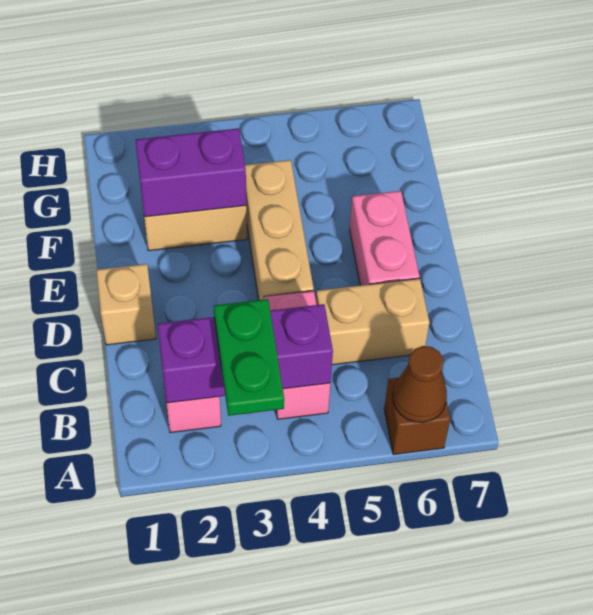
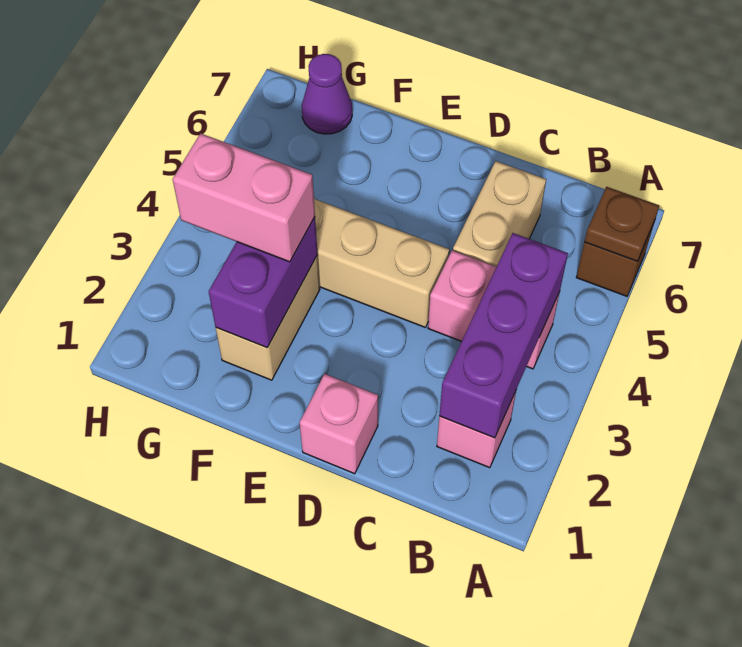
green plate A3:B3 level 3 -> none
brown cone A6 level 2 -> brown plate A6 level 2
tan brick D1 level 1 -> pink brick D1 level 1
pink brick D6:E6 level 1 -> pink brick F3:G3 level 3
none -> purple cone G7 level 1

